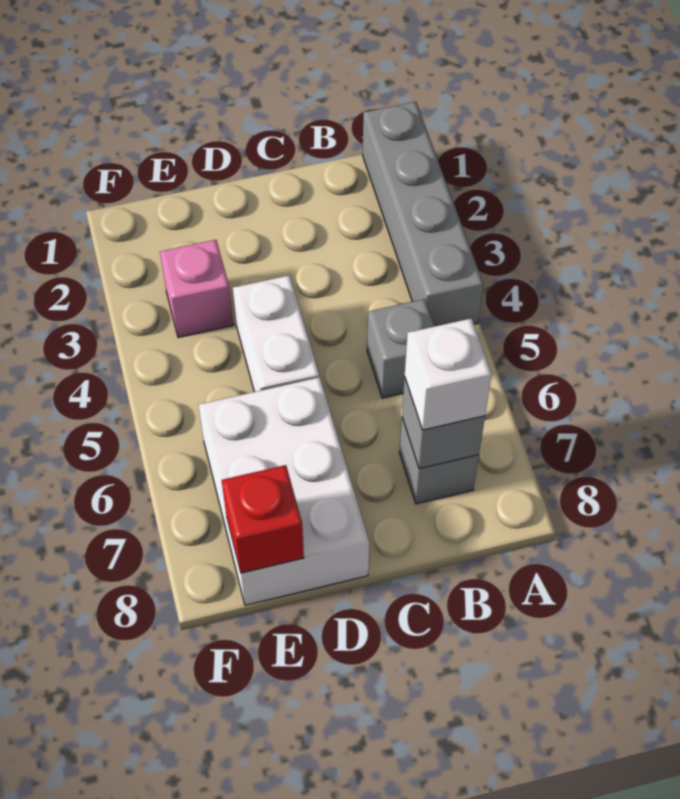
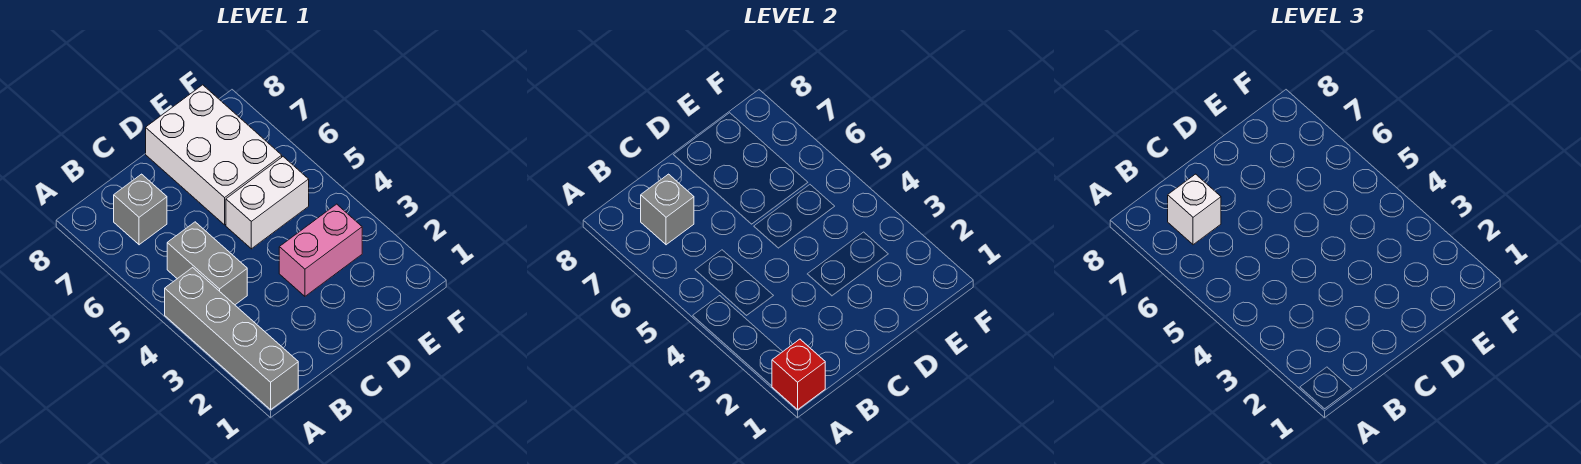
grey brick B5 level 1 -> grey brick B4:B5 level 1
white brick D4:D5 level 1 -> white brick D5:E5 level 1
pink brick E3 level 1 -> pink brick D3:E3 level 1
red brick E8 level 2 -> red brick A1 level 2

